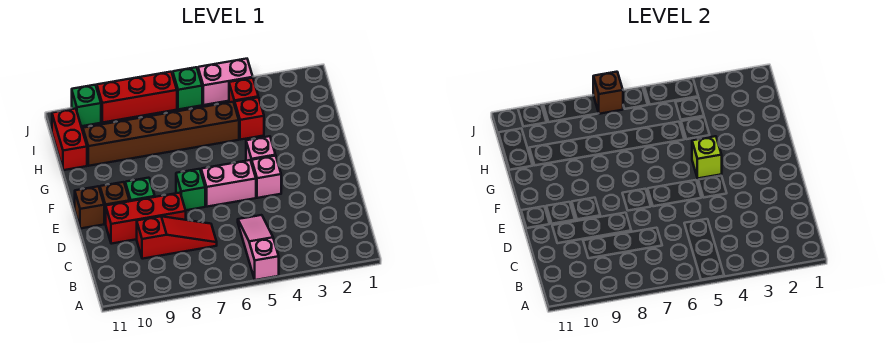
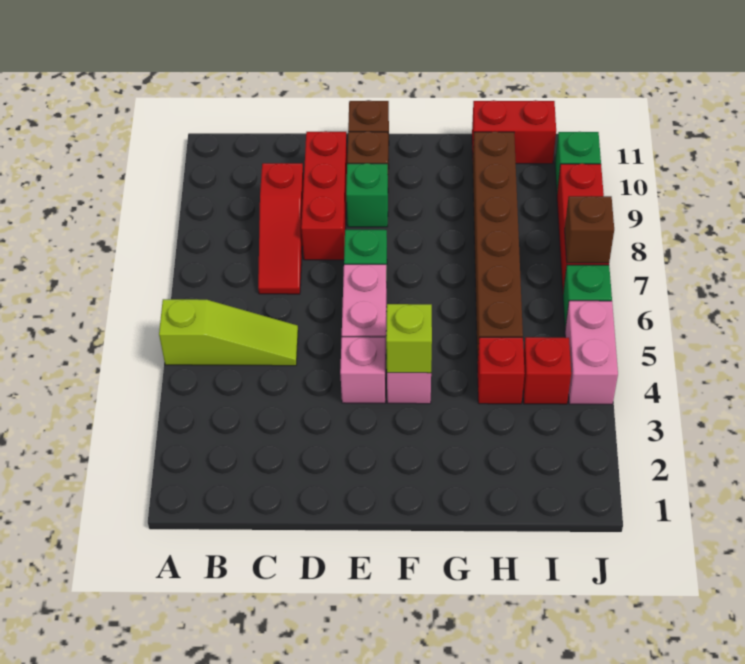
pink slope A5:C5 level 1 top A -> lime slope A5:C5 level 1 top A

